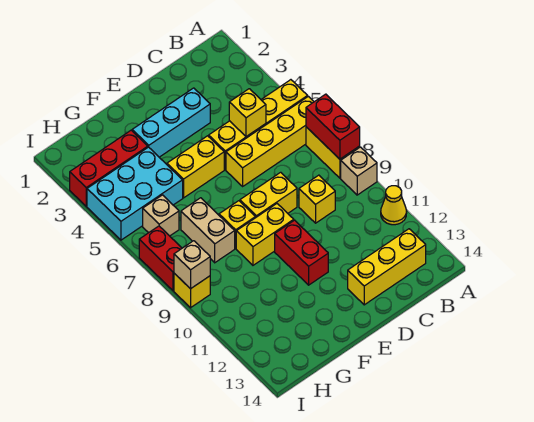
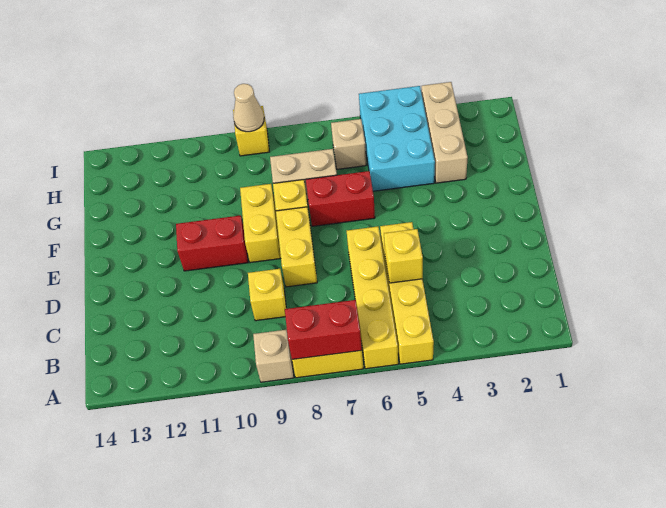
yellow cone A11 level 1 -> none
yellow brick B13:D13 level 1 -> none
cyan brick D3:F3 level 1 -> none
yellow brick E5:F5 level 1 -> none
red brick G3:I3 level 1 -> tan brick G3:I3 level 1
red brick I7:I8 level 1 -> red brick F6:F7 level 1
tan brick I9 level 2 -> tan cone I9 level 2

